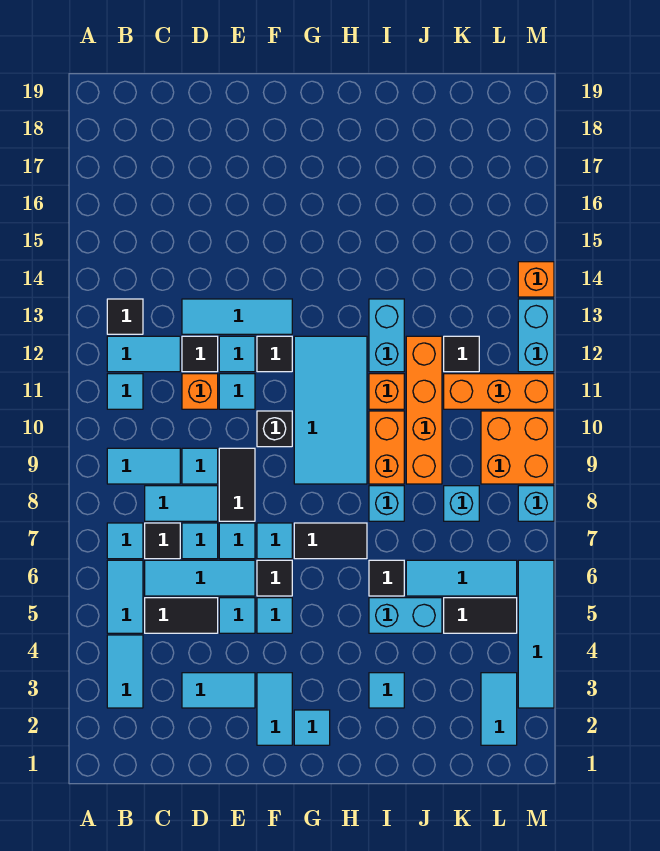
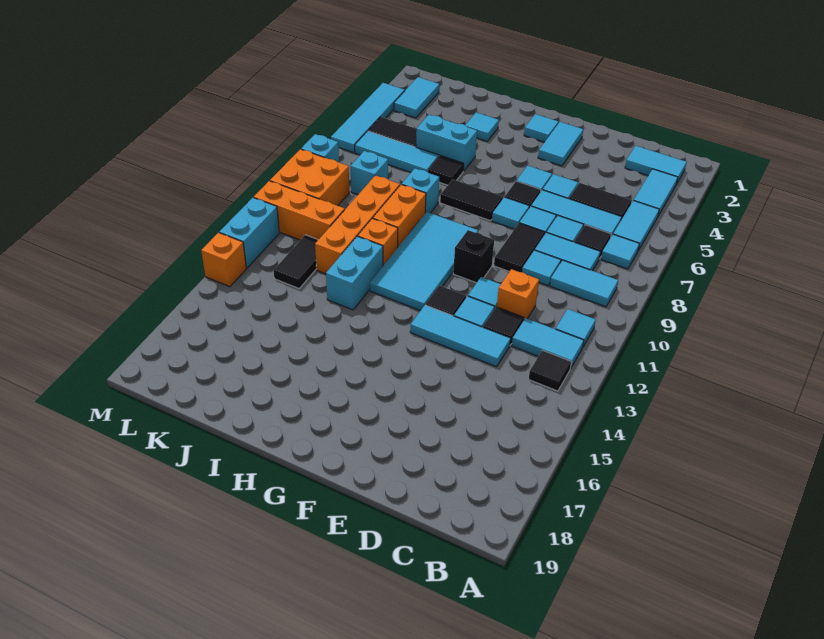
cyan tile D3:E3 level 1 -> cyan tile B2:C2 level 1
black tile K12 level 1 -> black tile K12:K13 level 1

